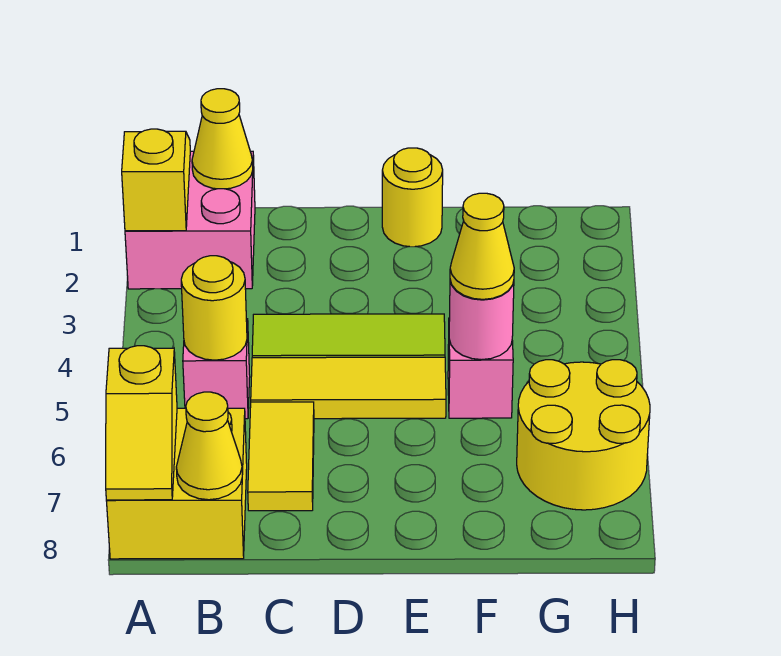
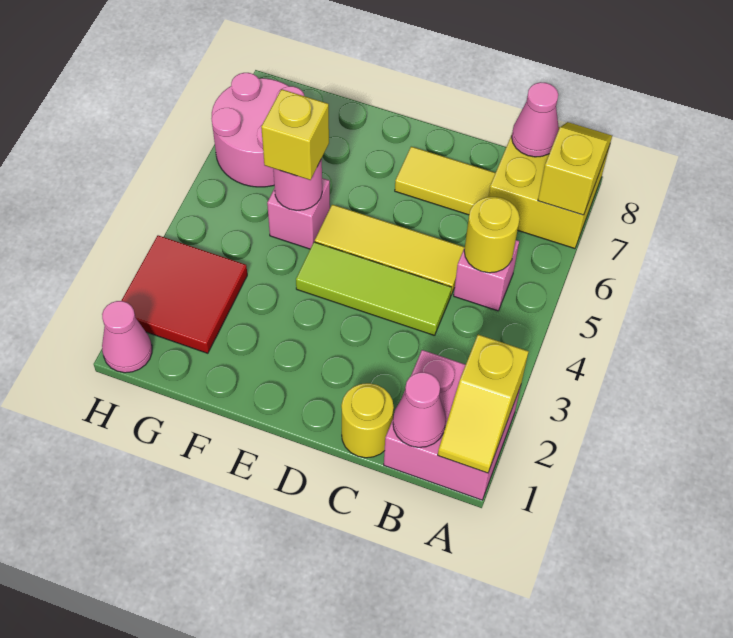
yellow cone B1 level 2 -> pink cone B1 level 2
yellow cone B8 level 2 -> pink cone B8 level 2
yellow tile C6:C7 level 1 -> yellow tile C7:D7 level 1
yellow round brick E1 level 1 -> yellow round brick C1 level 1
yellow cone F5 level 3 -> yellow brick F5 level 3
none -> red tile G2:H3 level 1
yellow round brick G6:H7 level 1 -> pink round brick G6:H7 level 1
none -> pink cone H1 level 1

